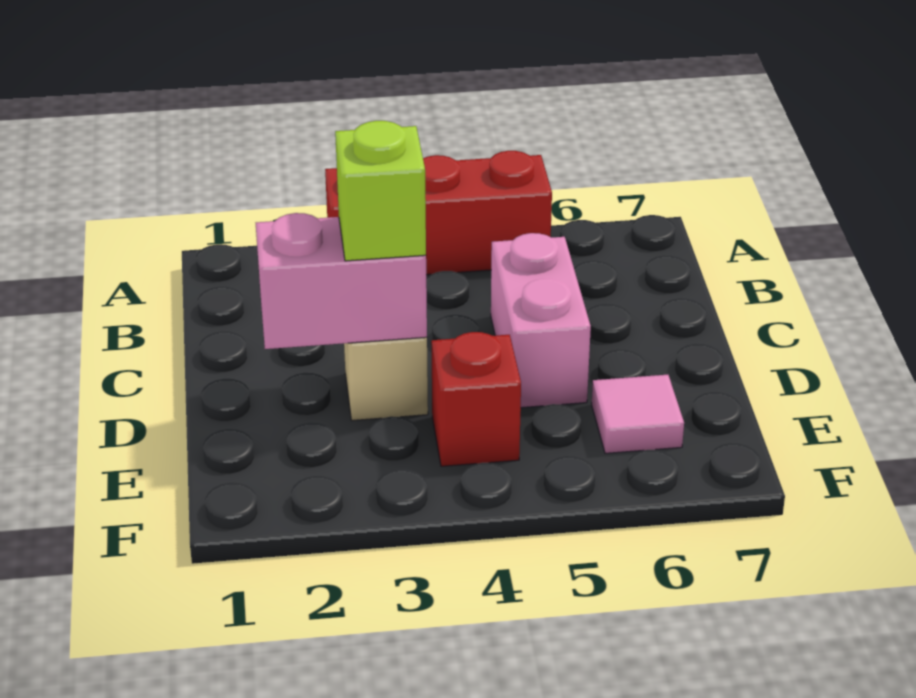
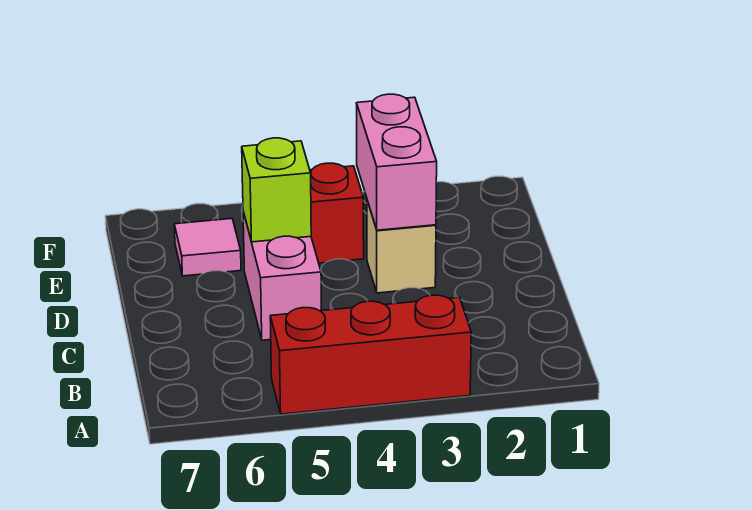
pink brick D2:D3 level 2 -> pink brick D3:E3 level 2
lime brick D3 level 3 -> lime brick D5 level 2

